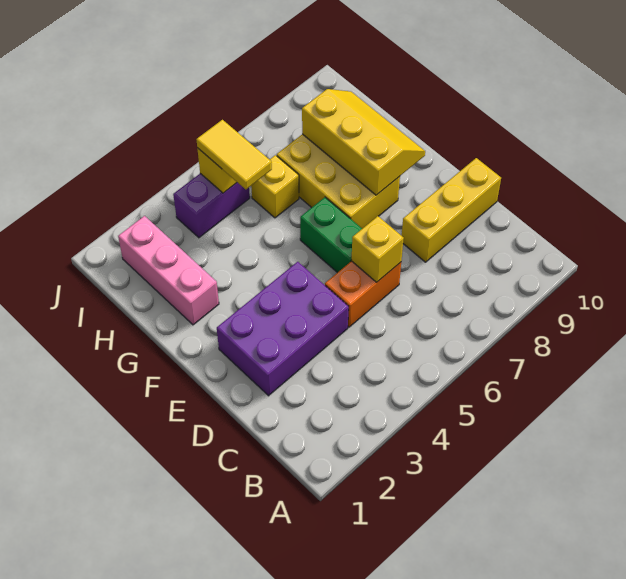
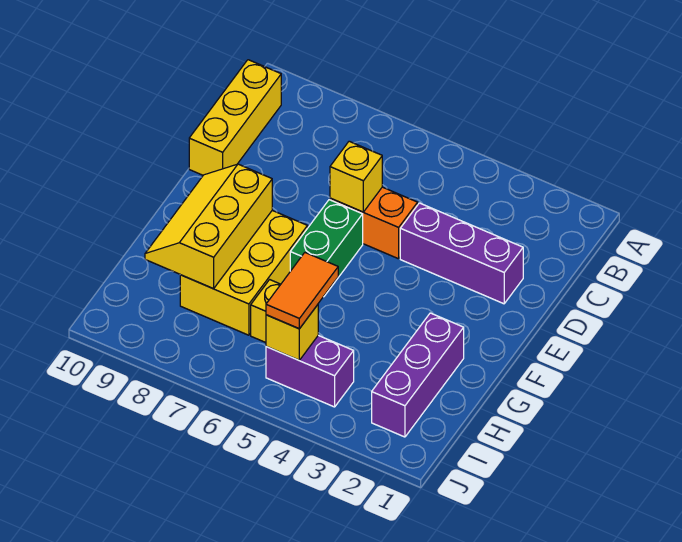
purple brick D2:E4 level 1 -> purple brick D2:D4 level 1
yellow brick D8:D10 level 1 -> yellow brick B10:D10 level 1
pink brick G2:I2 level 1 -> purple brick G2:I2 level 1
yellow tile H5:I5 level 3 -> orange tile H5:I5 level 3

